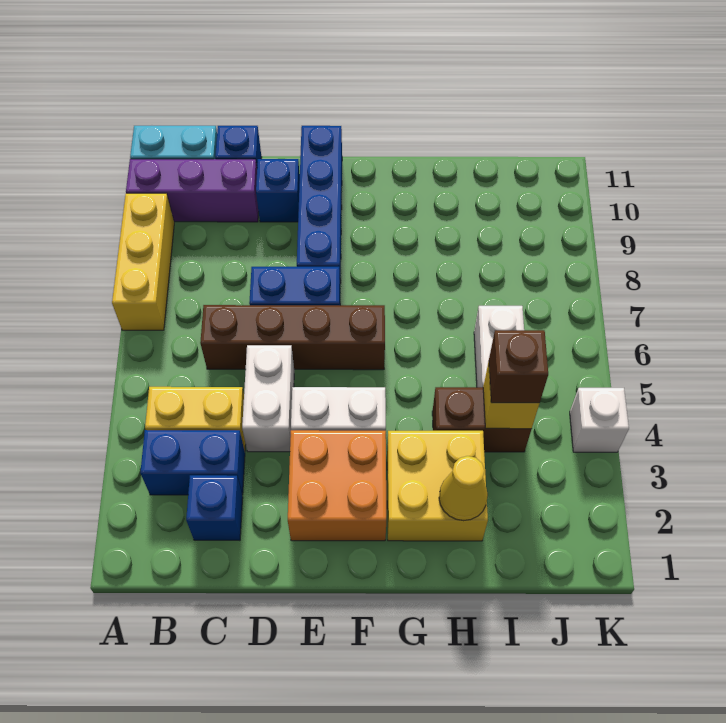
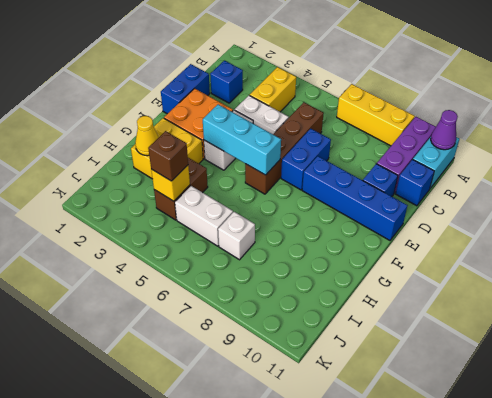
none -> purple cone A11 level 2
blue brick B3:C3 level 1 -> blue brick D1:E1 level 1
none -> cyan brick F4:F6 level 2
white brick K4 level 1 -> white brick I7 level 1

